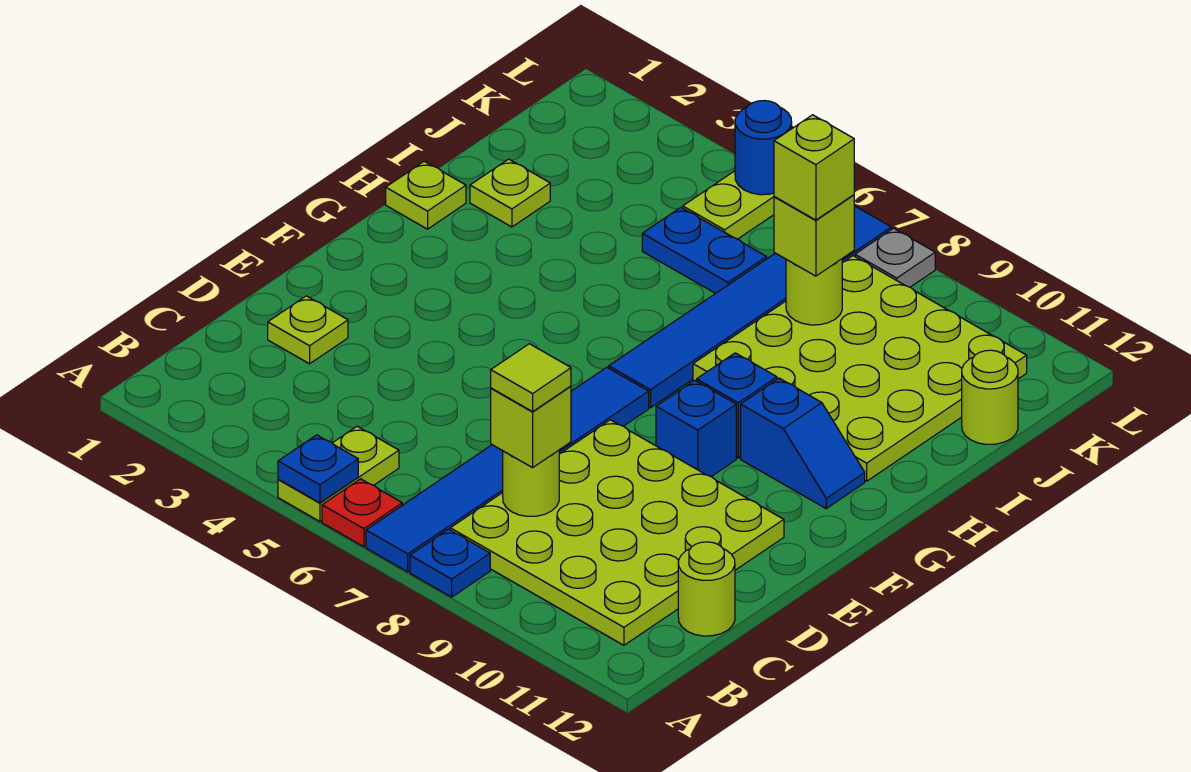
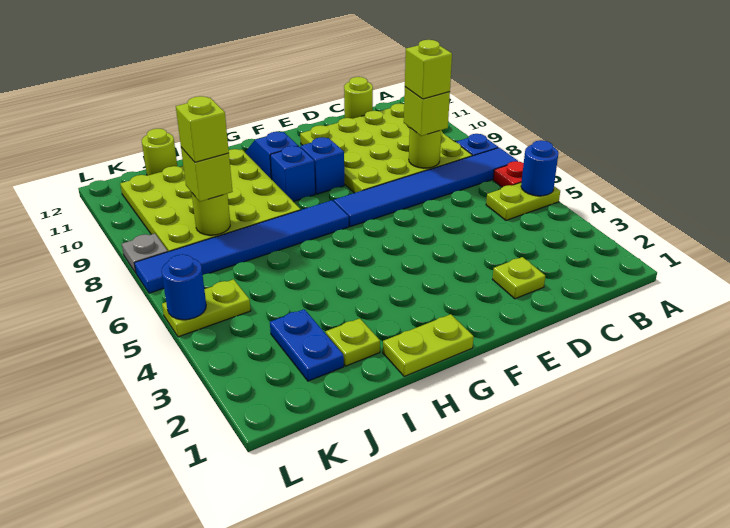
blue plate A5 level 2 -> blue round brick A5 level 2
lime tile C8 level 4 -> lime brick C8 level 4
lime plate H1 level 1 -> lime plate G1:H1 level 1
blue plate J5:J6 level 1 -> blue plate J2:J3 level 1

